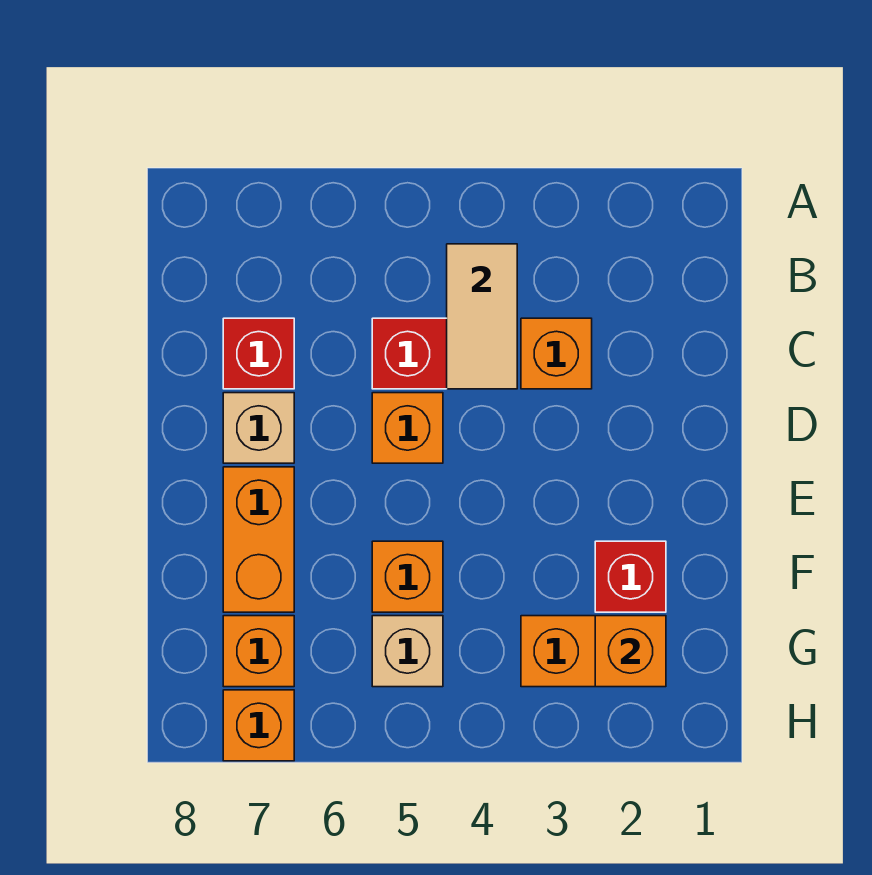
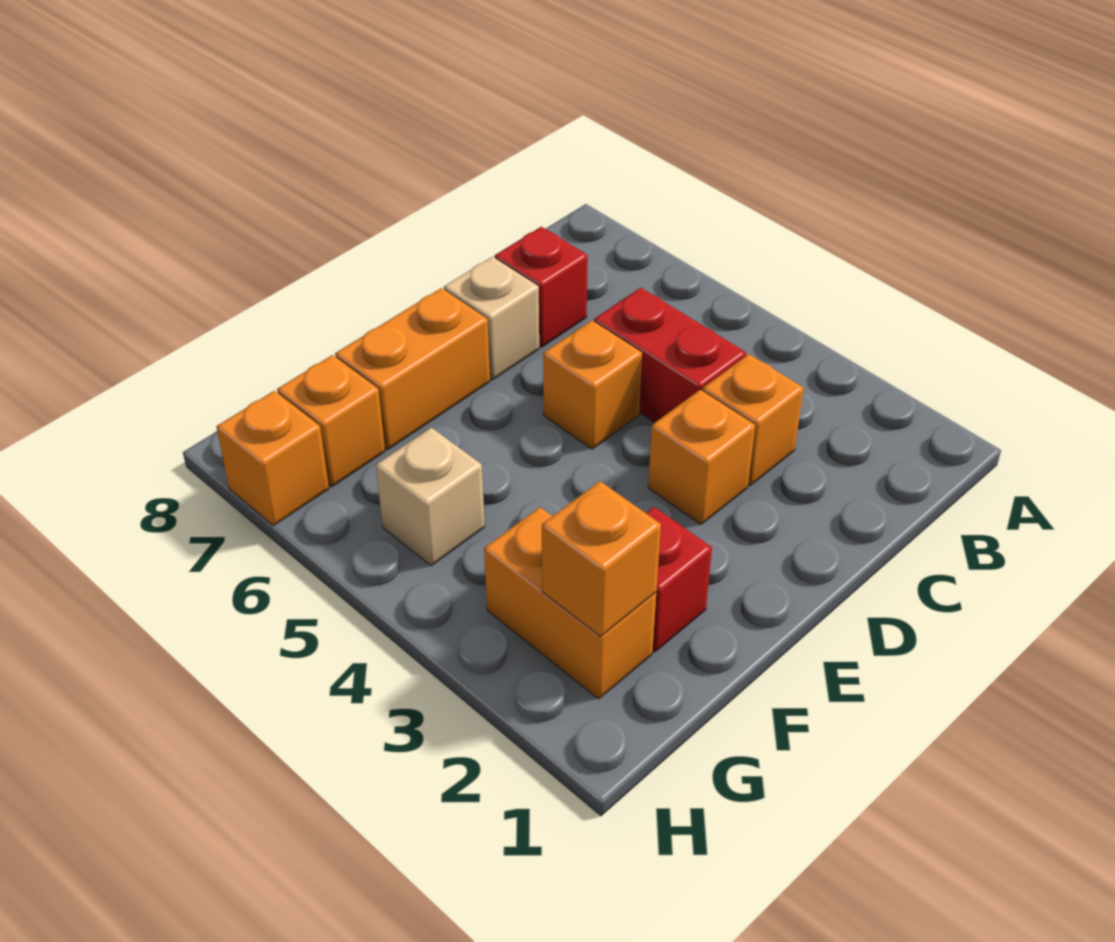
tan tile B4:C4 level 2 -> none
orange brick F5 level 1 -> orange brick D3 level 1

